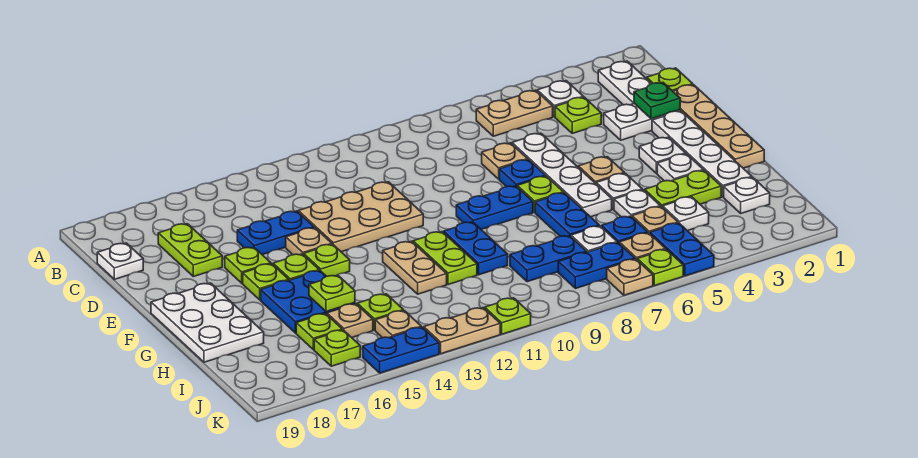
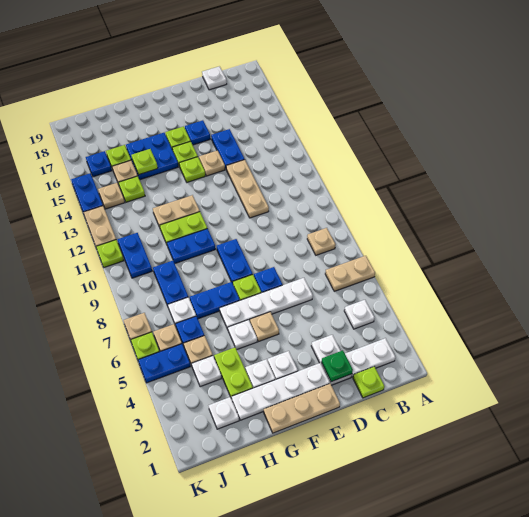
tan plate B5:B6 level 1 -> tan plate A6:B6 level 1
lime plate C4 level 1 -> none
lime plate C17:D17 level 1 -> none
tan plate D1:G1 level 1 -> tan plate E1:G1 level 1
tan plate D7 level 1 -> tan plate B8 level 1
tan plate D11:E13 level 1 -> tan plate D11:D13 level 1
lime plate E16 level 1 -> blue plate E16 level 1
white plate F18:H19 level 1 -> none
white plate H5 level 1 -> none
blue plate J7:J8 level 1 -> blue plate J10:J11 level 1
lime plate J16 level 1 -> blue plate J16 level 1

